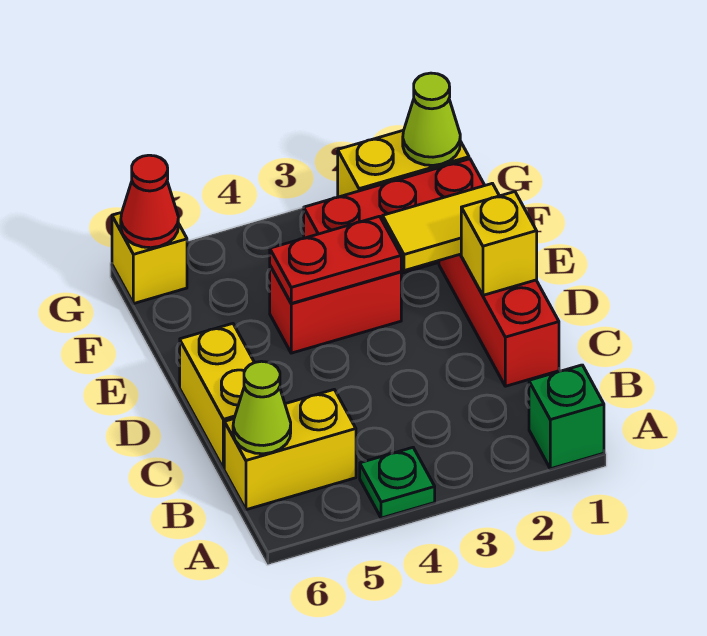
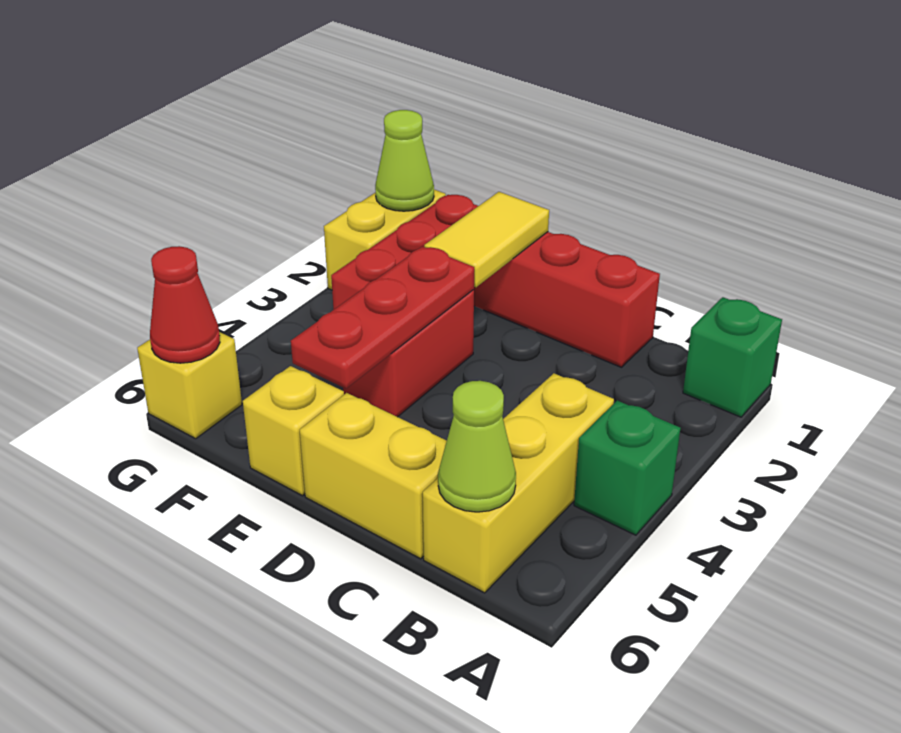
green plate A4 level 1 -> green brick A4 level 1
yellow brick B5:B6 level 1 -> yellow brick B4:B6 level 1
yellow brick D1 level 2 -> yellow brick E6 level 1
red plate E3:E4 level 2 -> red plate E3:E5 level 2

